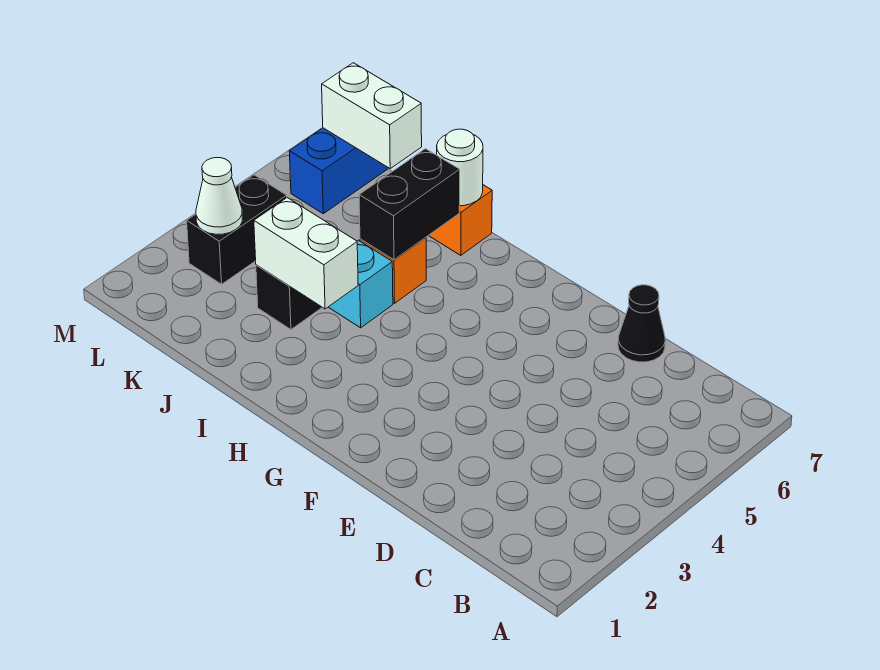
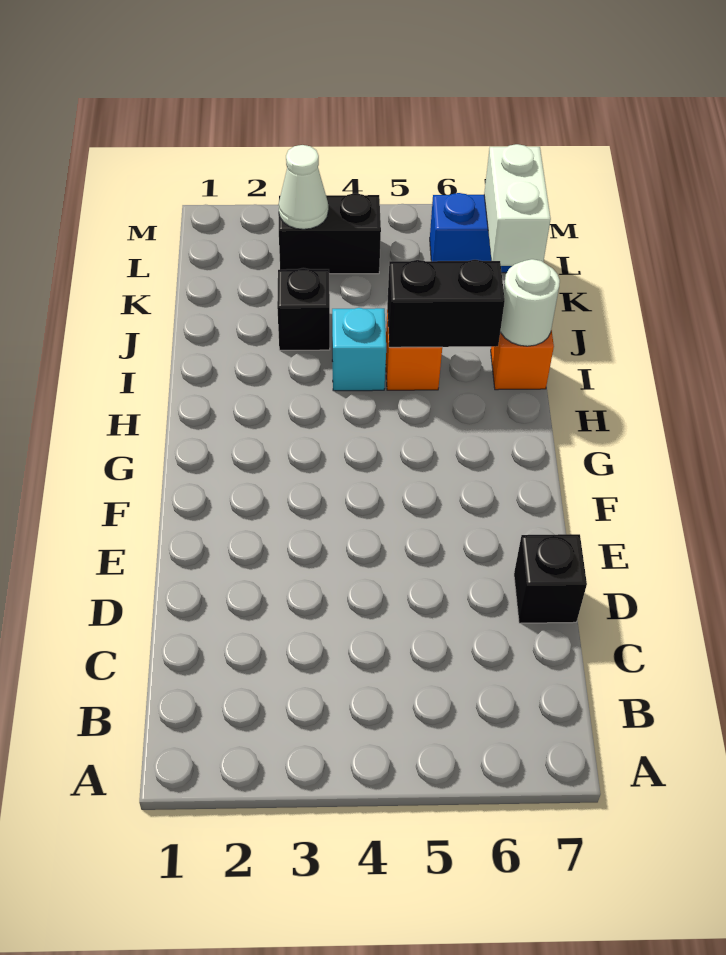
black cone D7 level 1 -> black brick D7 level 1
white brick I3:J3 level 2 -> none

